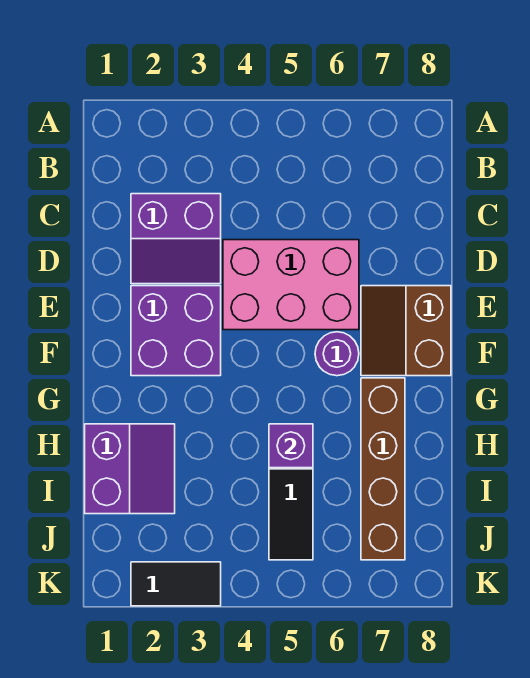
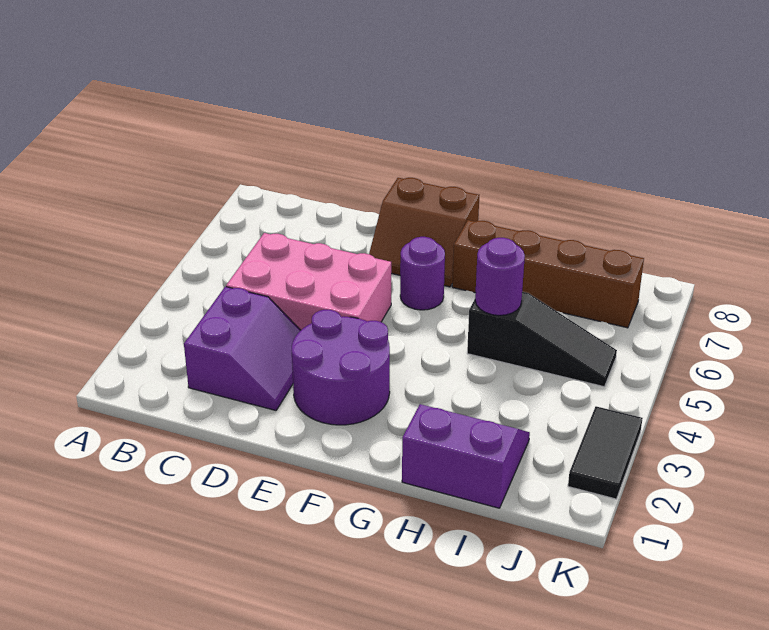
pink brick D4:E6 level 1 -> pink brick C4:E5 level 1
purple brick E2:F3 level 1 -> purple round brick E2:F3 level 1
purple brick H5 level 2 -> purple round brick H5 level 2

